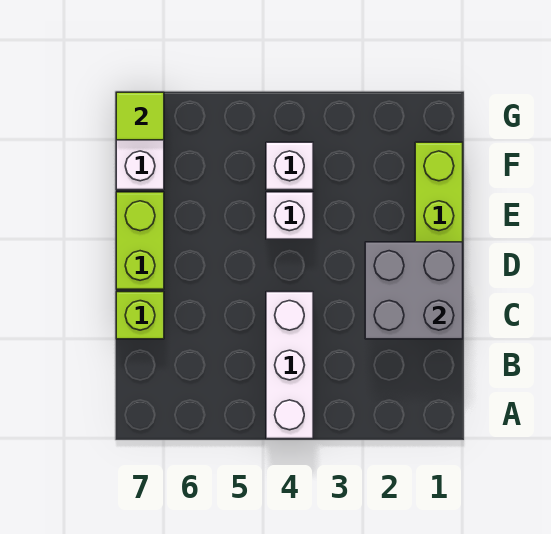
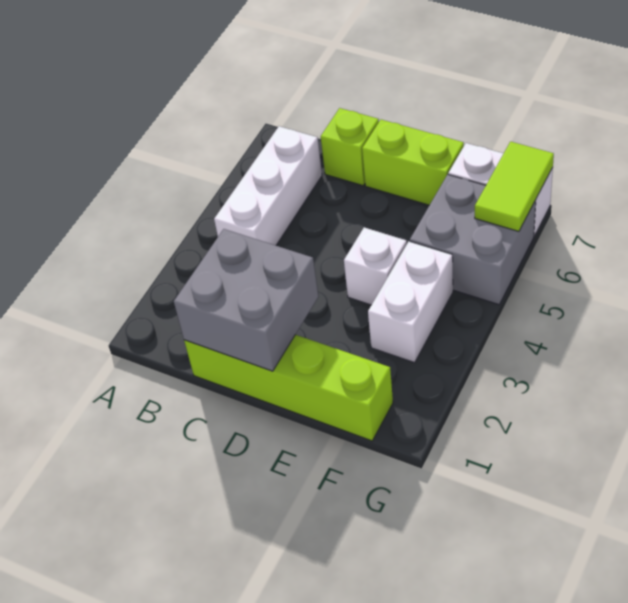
white brick A4:C4 level 1 -> white brick B4:B6 level 1
white brick F4 level 1 -> white brick F3:F4 level 1
none -> grey brick F5:G6 level 1
lime tile G7 level 2 -> lime tile G6:G7 level 2

